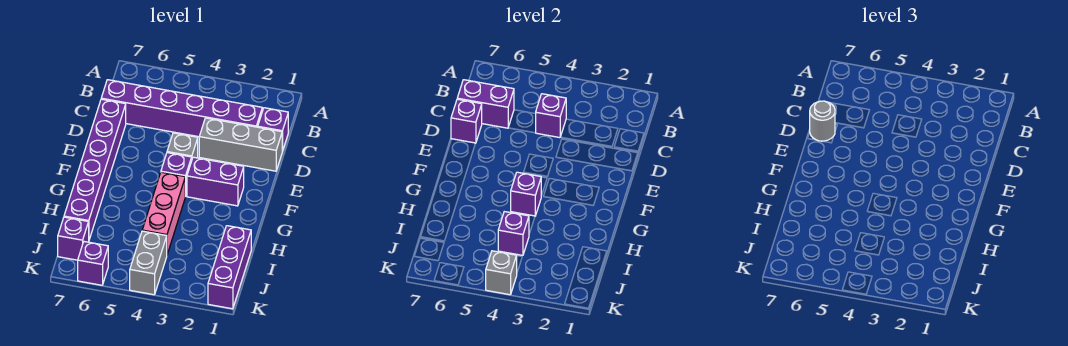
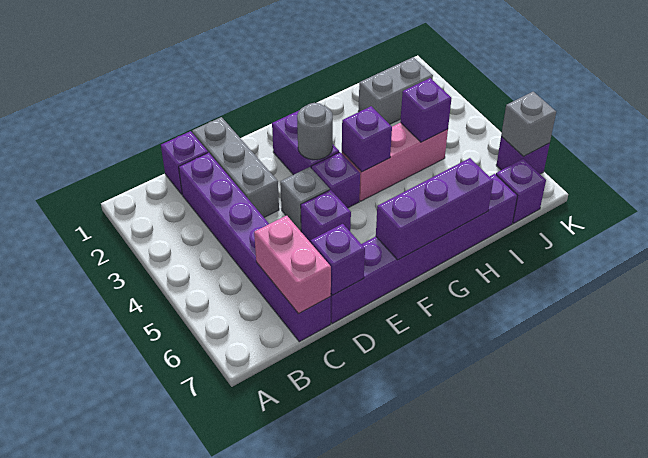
purple brick C4 level 2 -> purple brick E5 level 1
purple brick C6:C7 level 2 -> pink brick C6:C7 level 2
grey round brick D7 level 3 -> grey round brick F3 level 2
purple brick I1:K1 level 1 -> purple brick F7:H7 level 2
grey brick J4:K4 level 1 -> grey brick I2:J2 level 1
grey brick K4 level 2 -> grey brick K6 level 2

